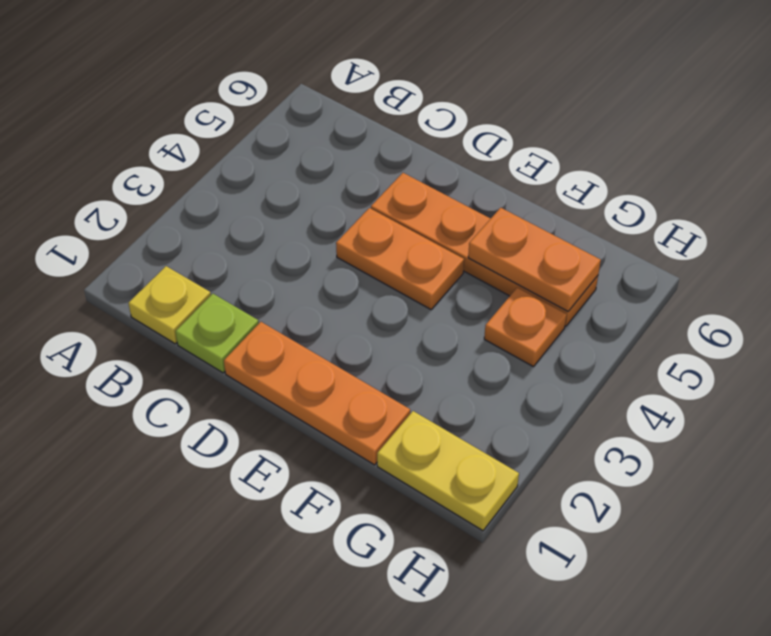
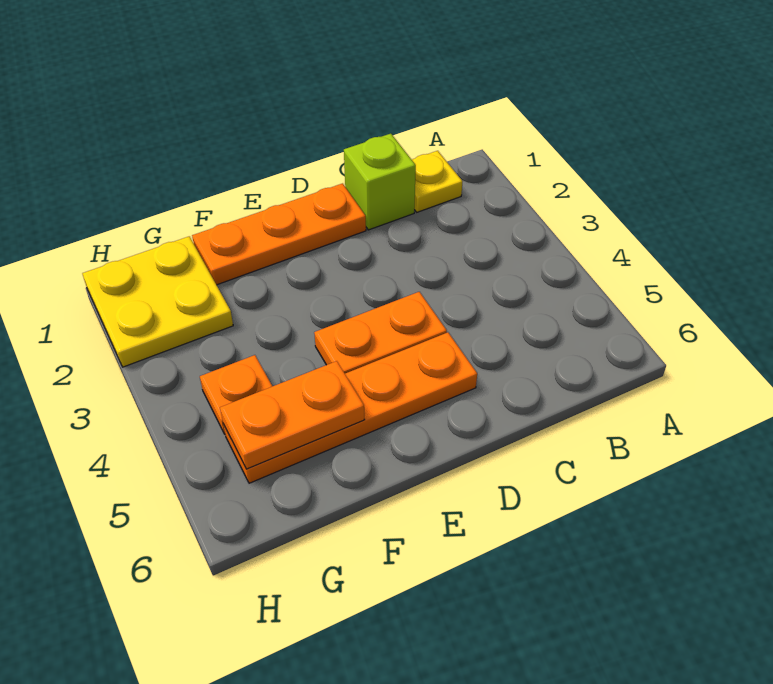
lime plate C1 level 1 -> lime brick C1 level 1
yellow plate G1:H1 level 1 -> yellow plate G1:H2 level 1

